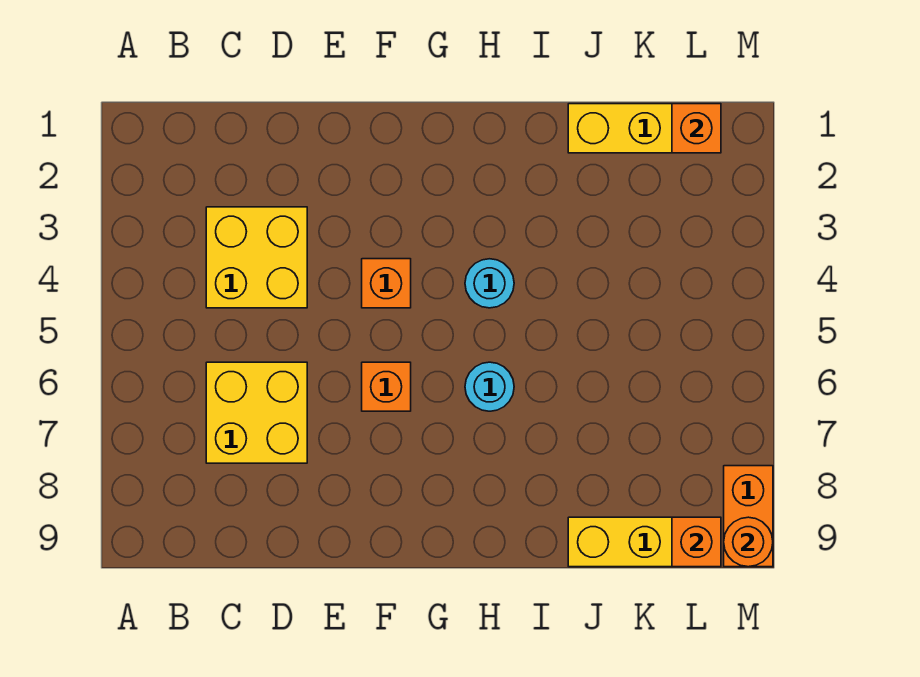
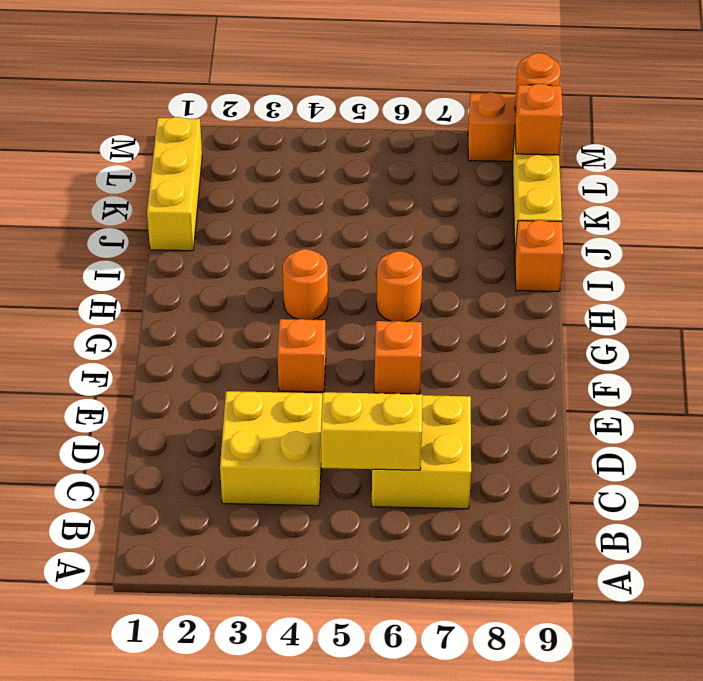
none -> yellow brick C5:C6 level 2
cyan round brick H4 level 1 -> orange round brick H4 level 1
cyan round brick H6 level 1 -> orange round brick H6 level 1
orange brick L1 level 2 -> orange brick I9 level 1

